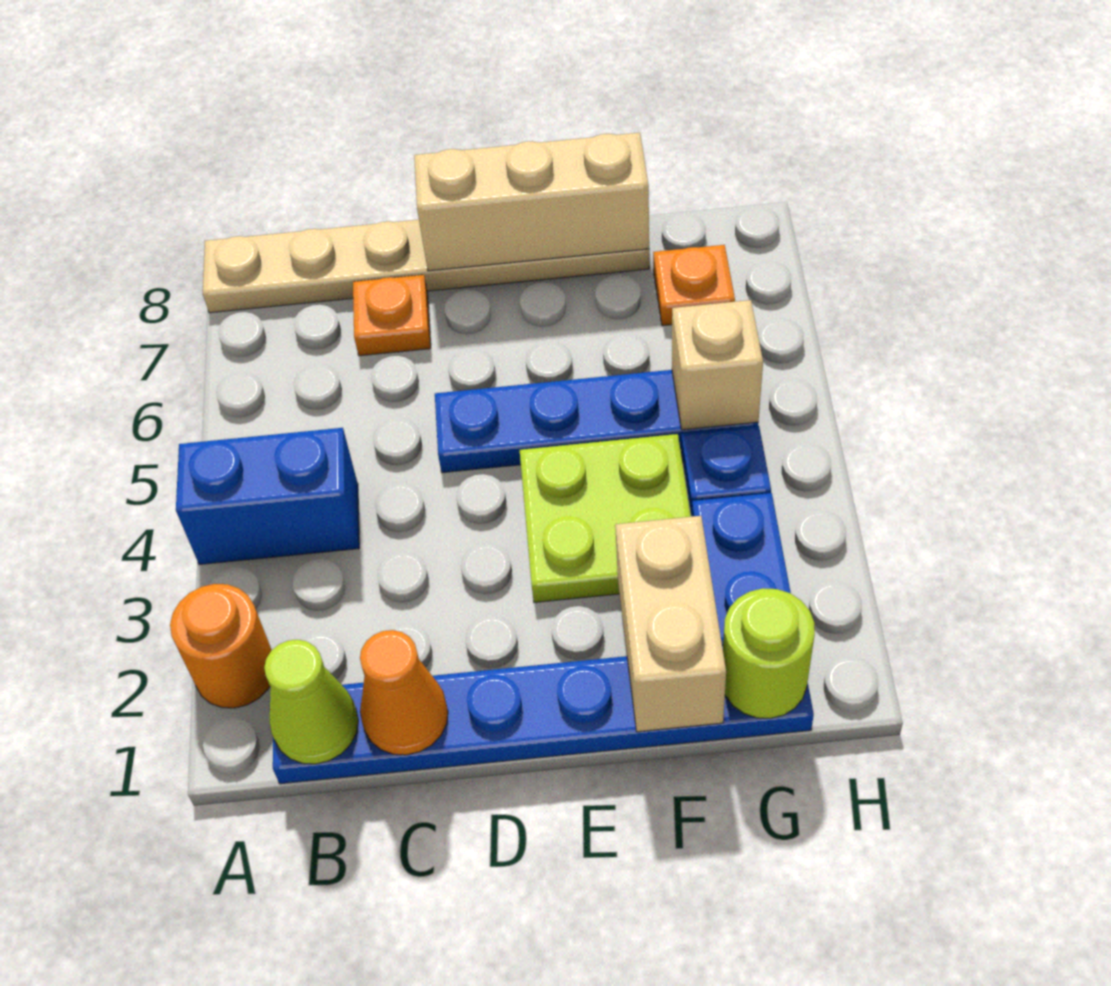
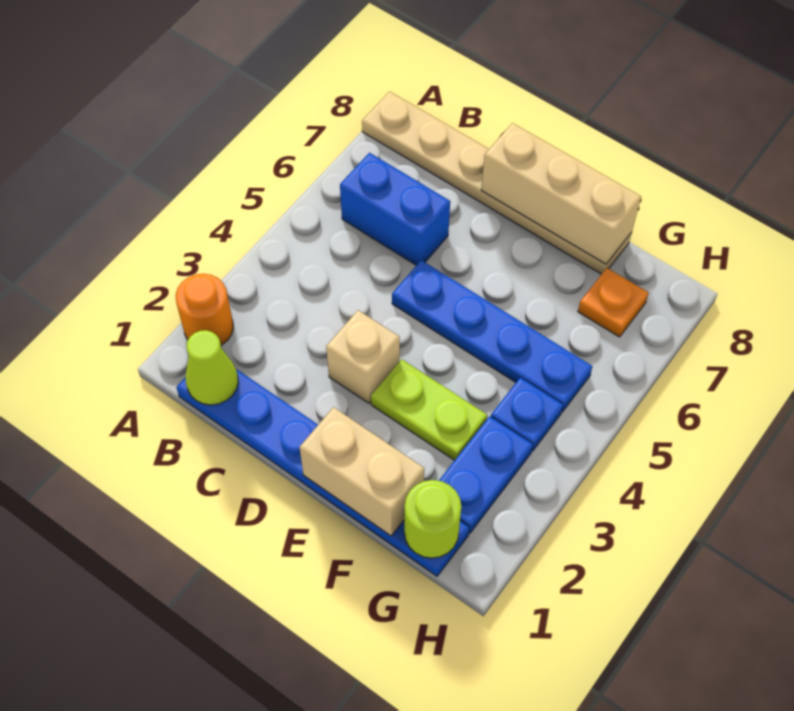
blue brick A4:B4 level 1 -> blue brick B6:C6 level 1
orange cone C1 level 2 -> none
orange plate C7 level 1 -> none
lime plate E3:F4 level 1 -> lime plate E3:F3 level 1
tan brick F1:F2 level 2 -> tan brick E1:F1 level 2
tan brick G5 level 2 -> tan brick D3 level 1

